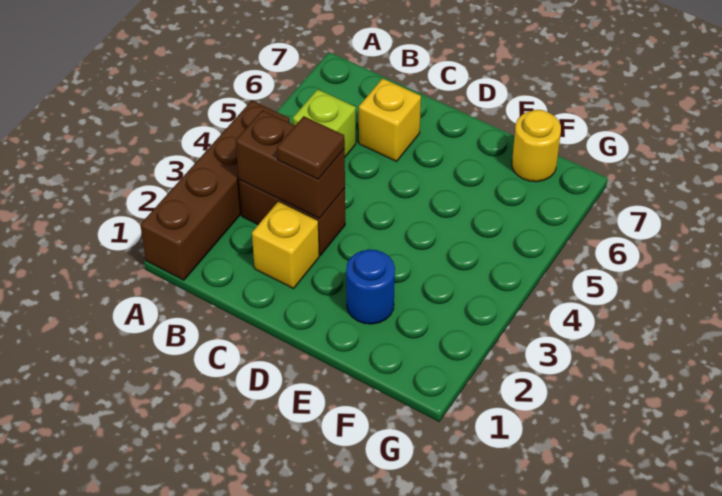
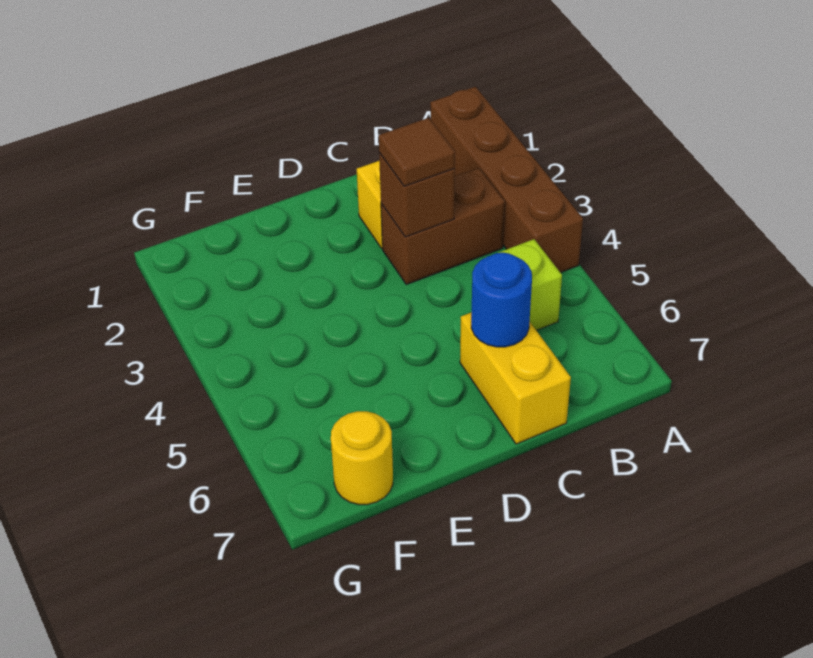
brown brick B3:C3 level 2 -> brown brick C3 level 2
yellow brick C6 level 1 -> yellow brick C6:C7 level 1
blue round brick E2 level 1 -> blue round brick C6 level 2

